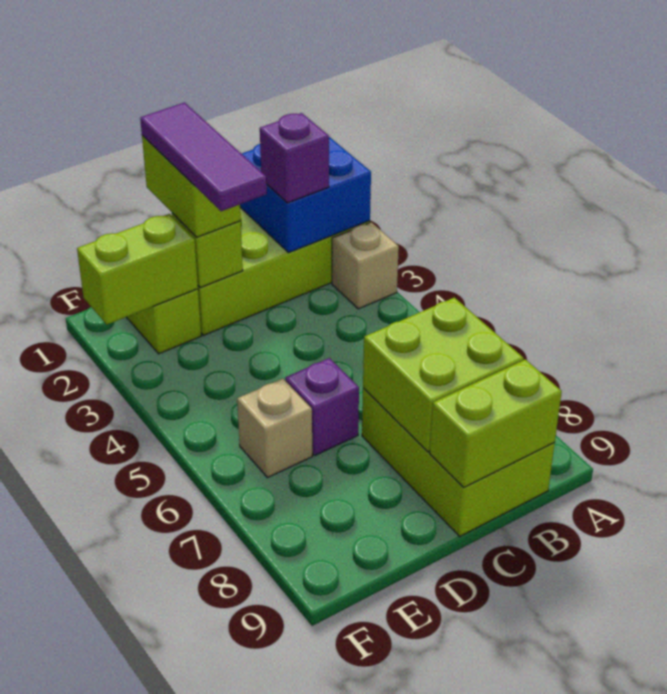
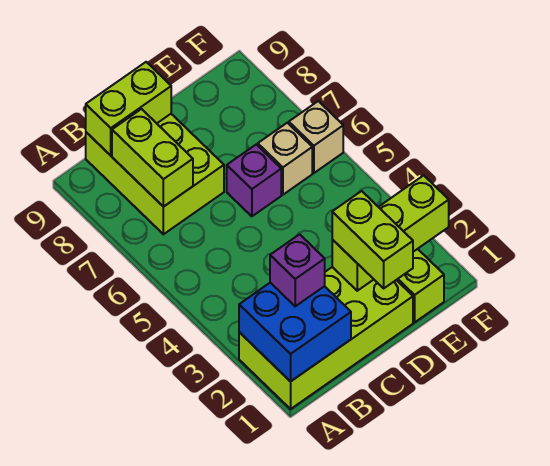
tan brick A3 level 1 -> tan brick F6 level 1
lime brick B7:C8 level 2 -> lime brick B7:B8 level 2
purple tile D1:D3 level 4 -> none

